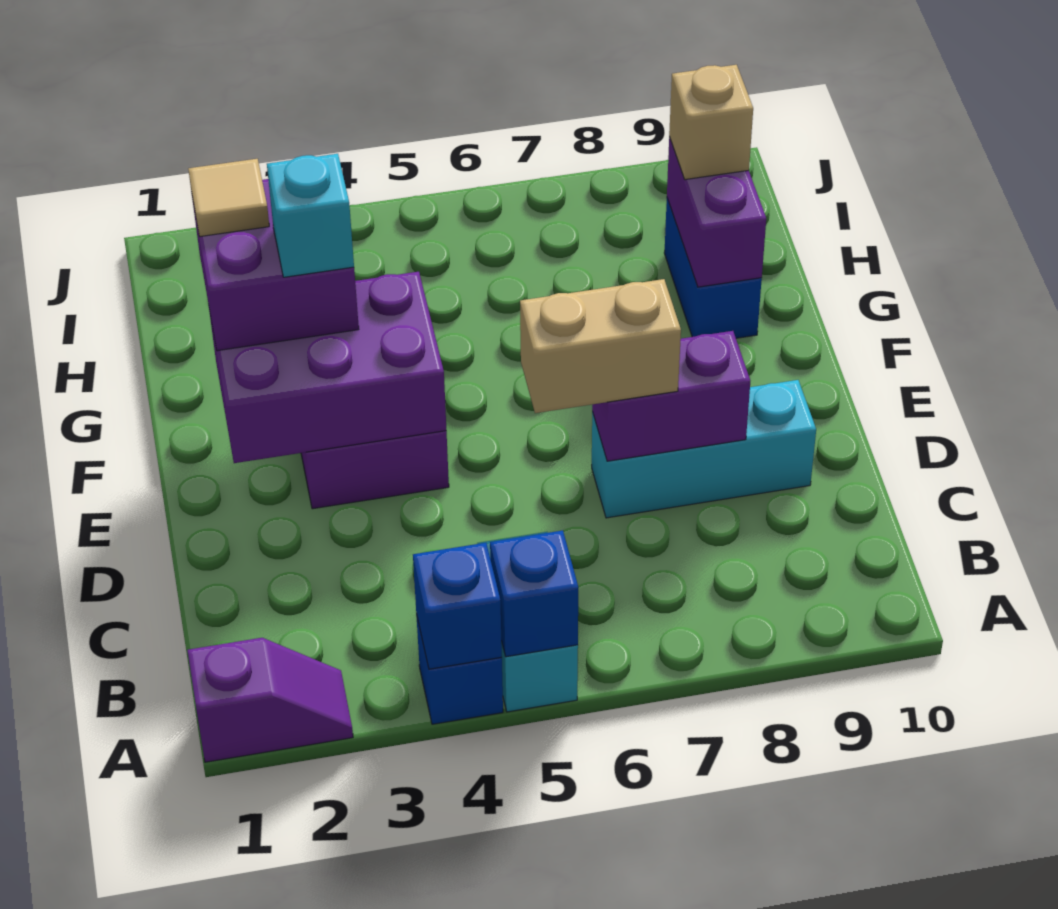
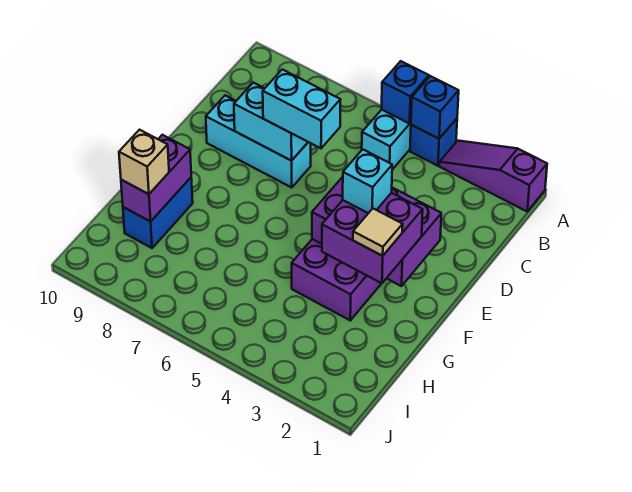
purple slope A1:A2 level 1 top 1 -> purple slope A1:A3 level 1 top 1
tan brick D6:D7 level 3 -> cyan brick D6:D7 level 3
purple brick D7:D8 level 2 -> cyan brick D7:D8 level 2

